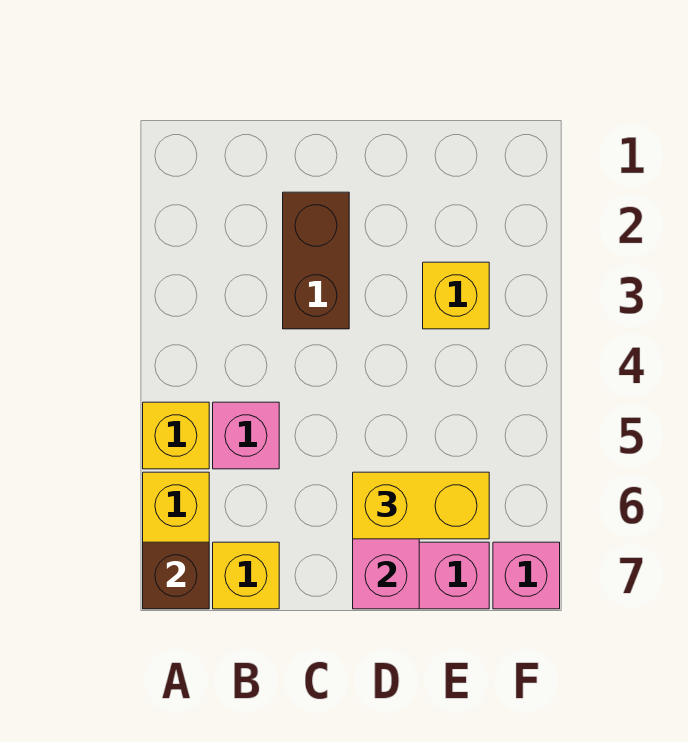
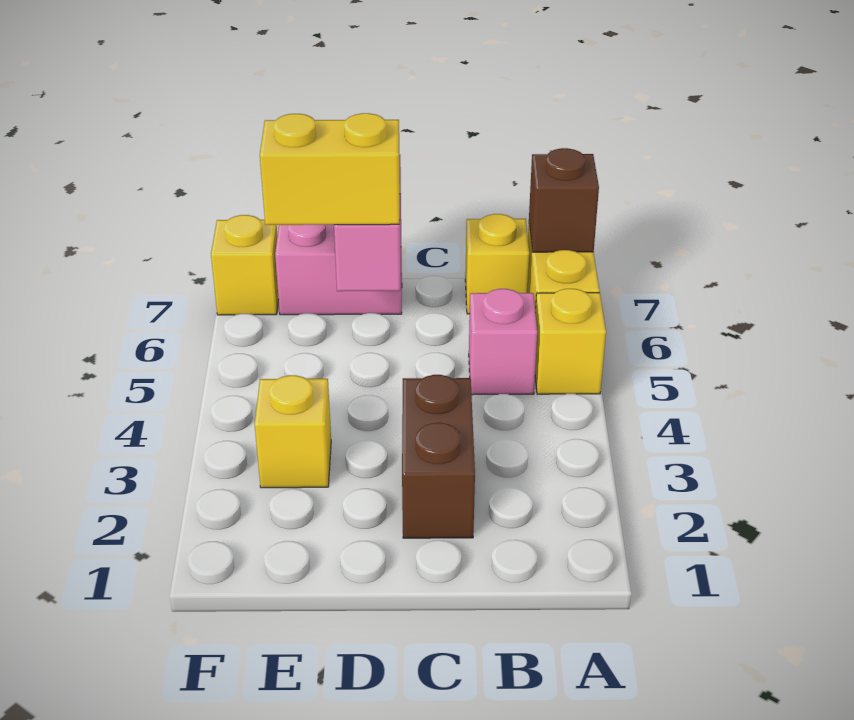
pink brick F7 level 1 -> yellow brick F7 level 1

